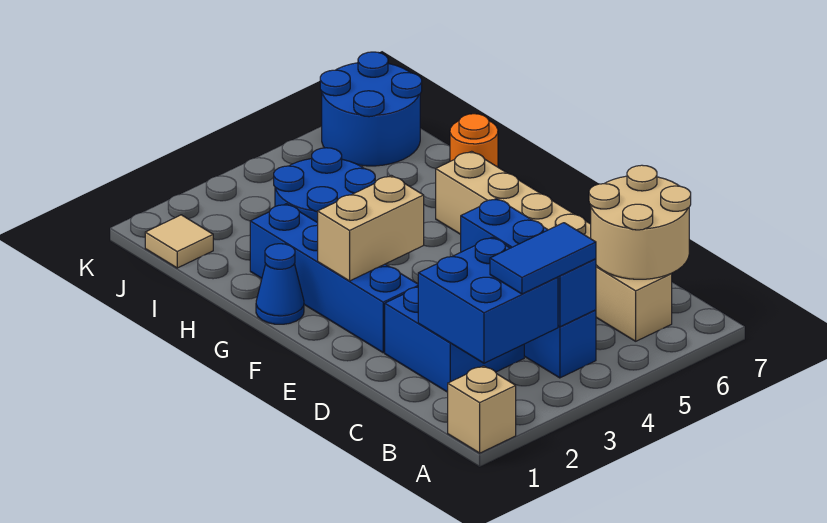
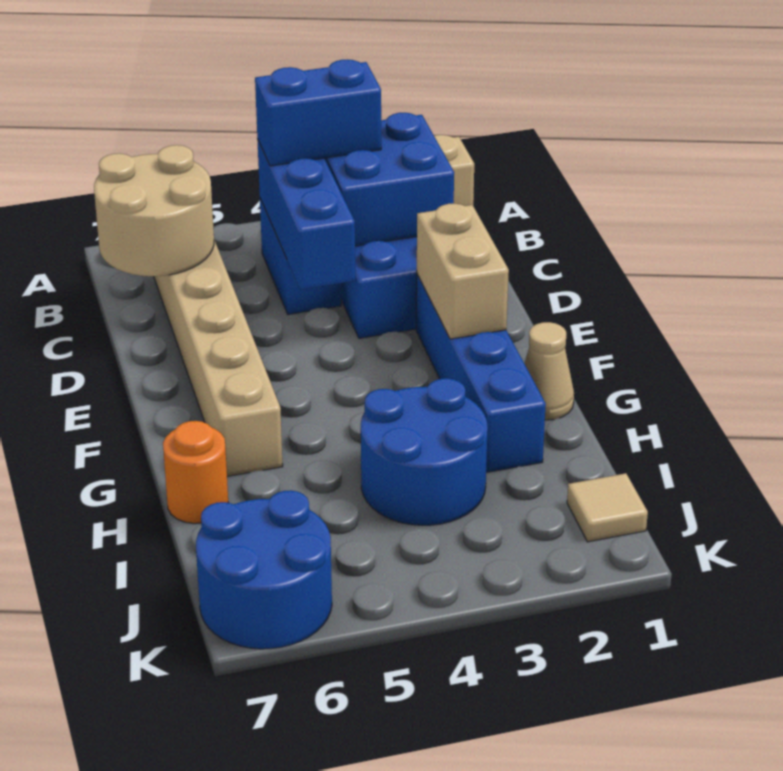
blue tile B3:B4 level 3 -> blue brick B3:B4 level 3
tan brick F2:F3 level 2 -> tan brick E2:F2 level 2
blue cone G1 level 1 -> tan cone G1 level 1

